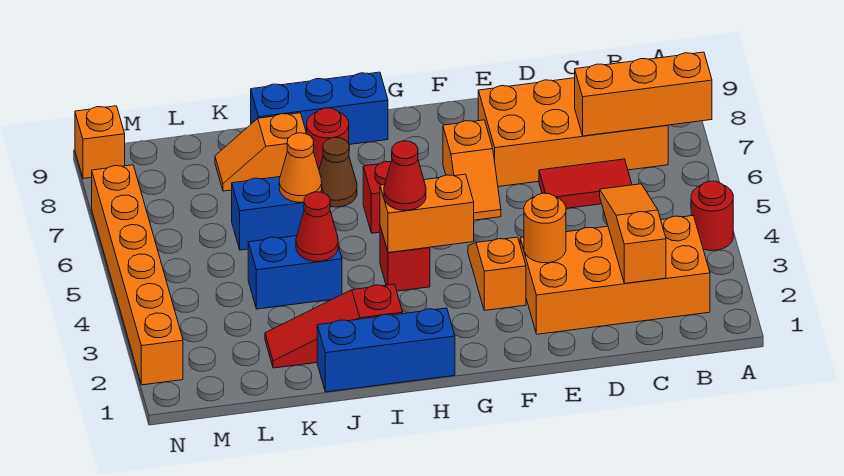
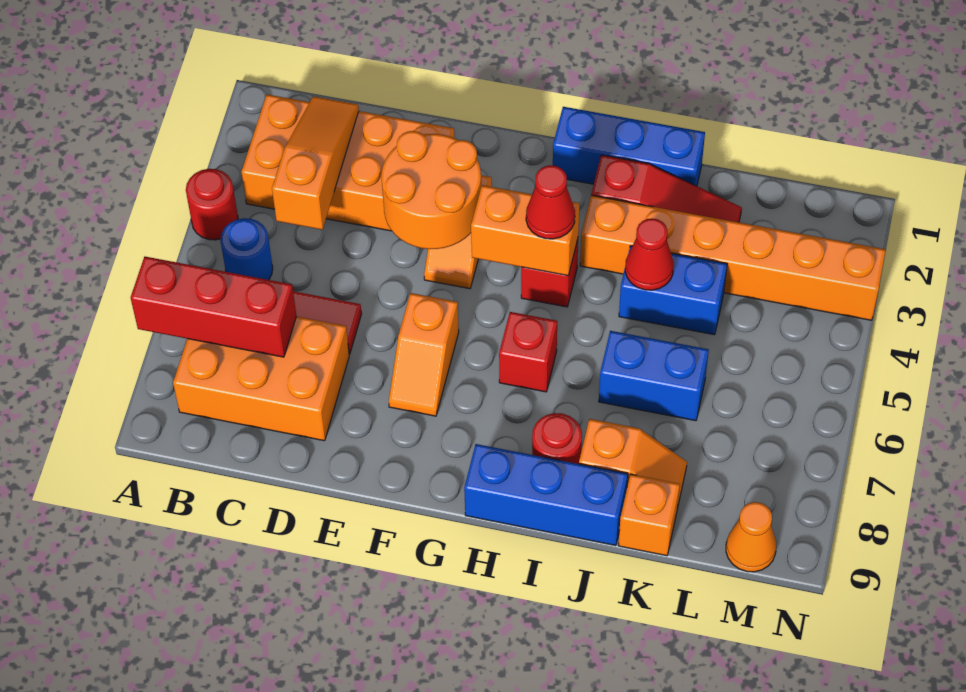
orange brick A7:C7 level 2 -> red brick A7:C7 level 2
none -> blue round brick B5 level 1
orange brick B7:E8 level 1 -> orange brick B7:D8 level 1
orange slope C2:C4 level 2 top 2 -> orange slope C2:C4 level 2 top 4
orange round brick E3 level 2 -> orange round brick E3:F4 level 2
orange slope F6:F7 level 1 top 7 -> orange slope F6:F7 level 1 top 6
brown cone I7 level 1 -> none
orange cone J6 level 2 -> orange cone M9 level 1
orange brick N2:N7 level 1 -> orange brick I3:N3 level 1
orange brick N9 level 1 -> orange brick K9 level 1

